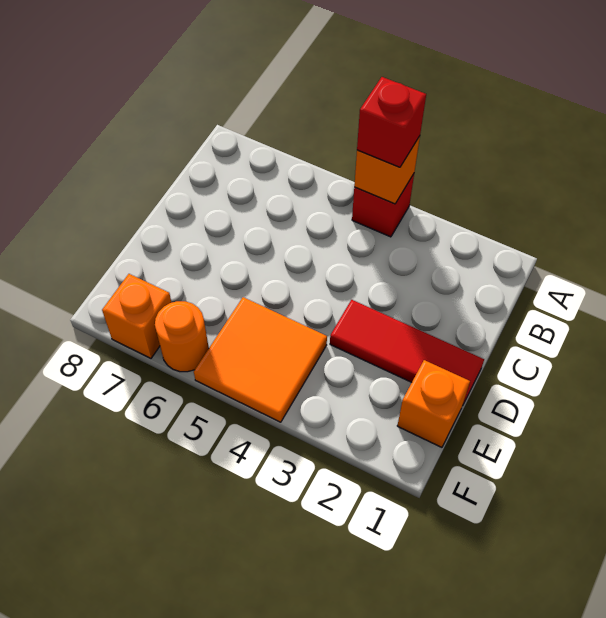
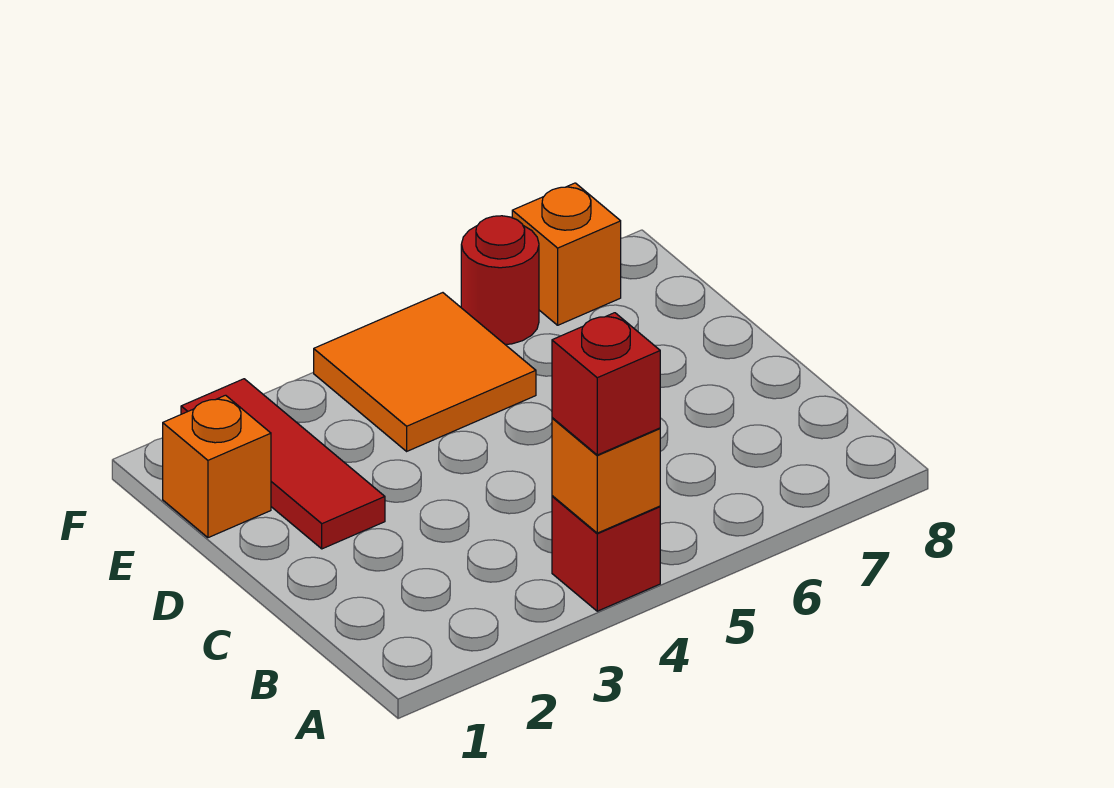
red tile D1:D3 level 1 -> red tile D2:F2 level 1
orange round brick F6 level 1 -> red round brick F6 level 1

